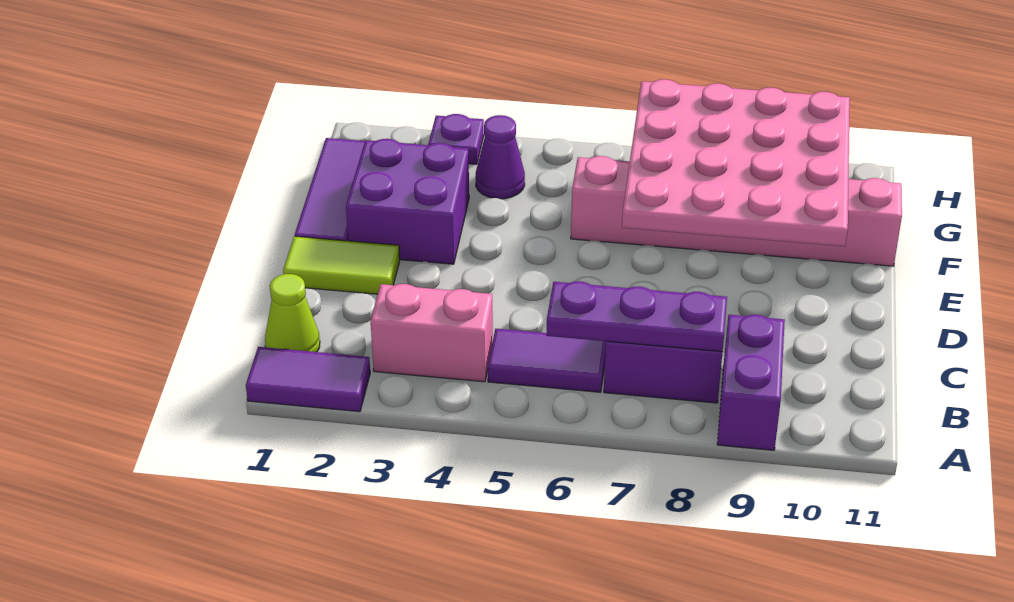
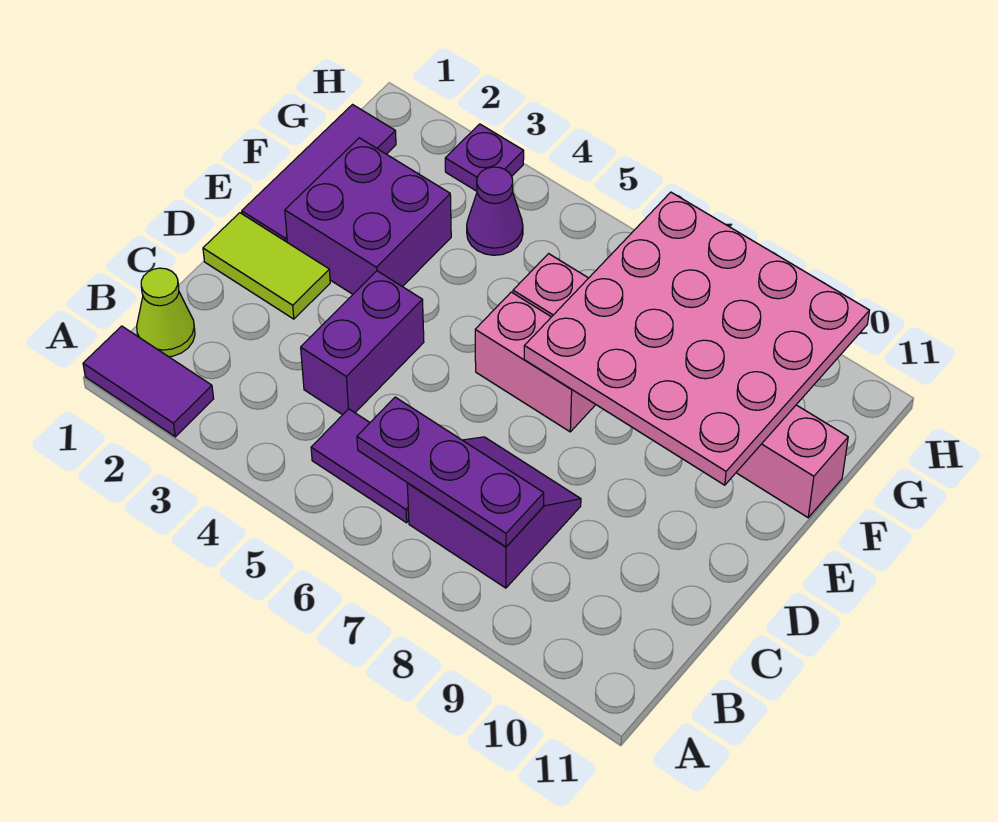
purple brick A9:B9 level 1 -> purple brick C4:D4 level 1
pink brick B3:B4 level 1 -> pink brick E6:E7 level 1

